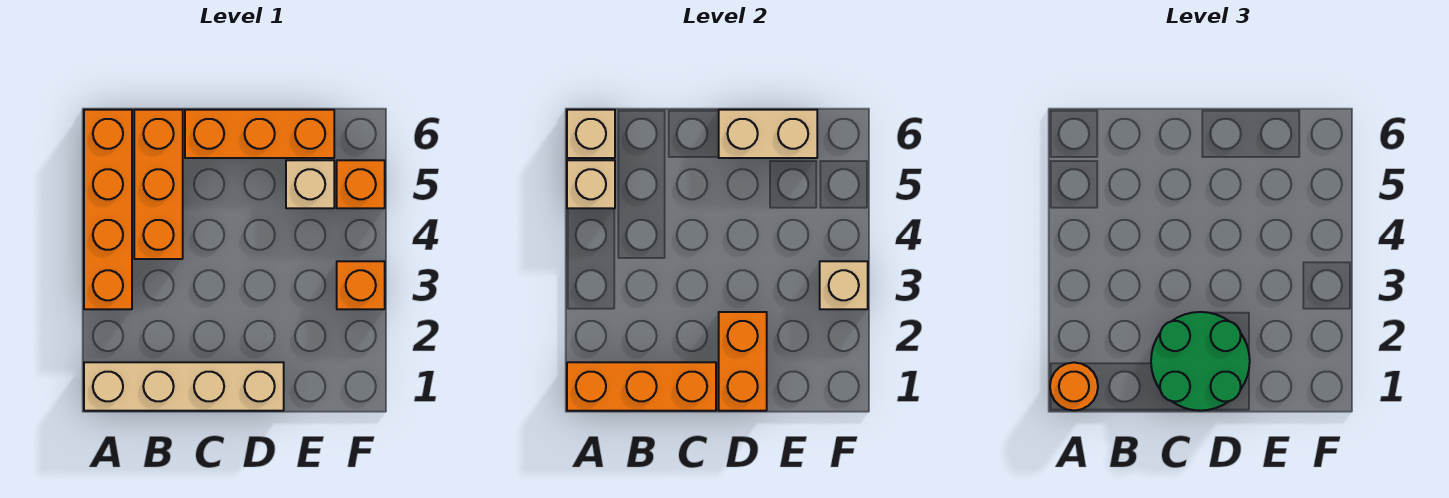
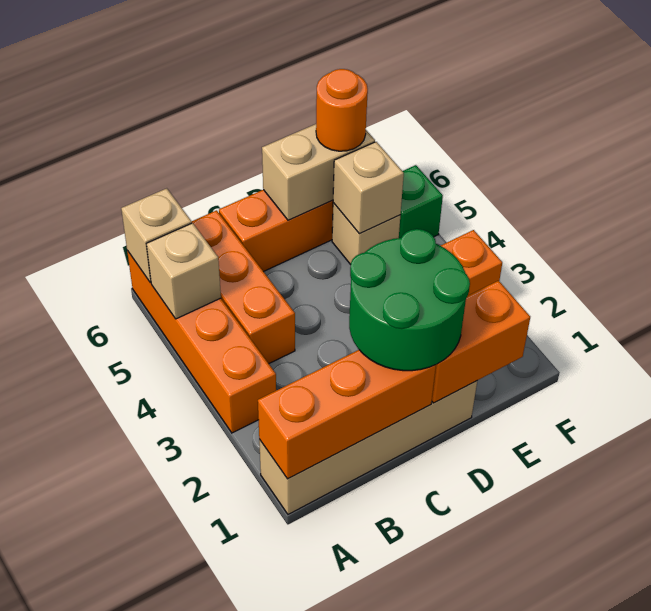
orange round brick A1 level 3 -> orange round brick E6 level 3
orange brick D1:D2 level 2 -> orange brick D1:E1 level 2
tan brick F3 level 2 -> tan brick E5 level 2
orange brick F5 level 1 -> green brick F5 level 1

